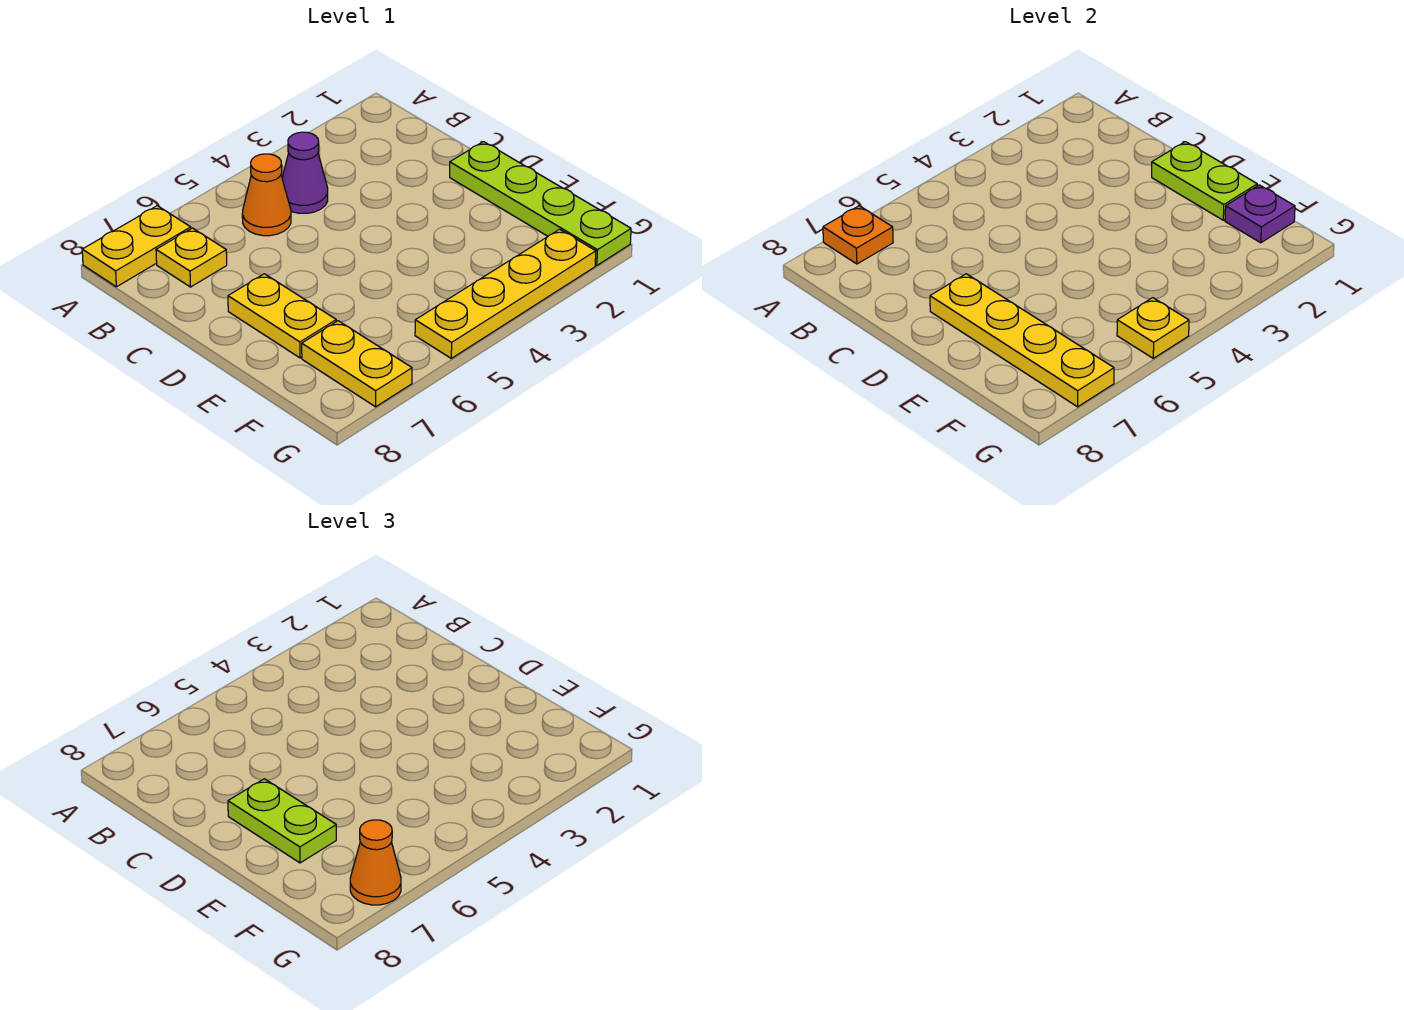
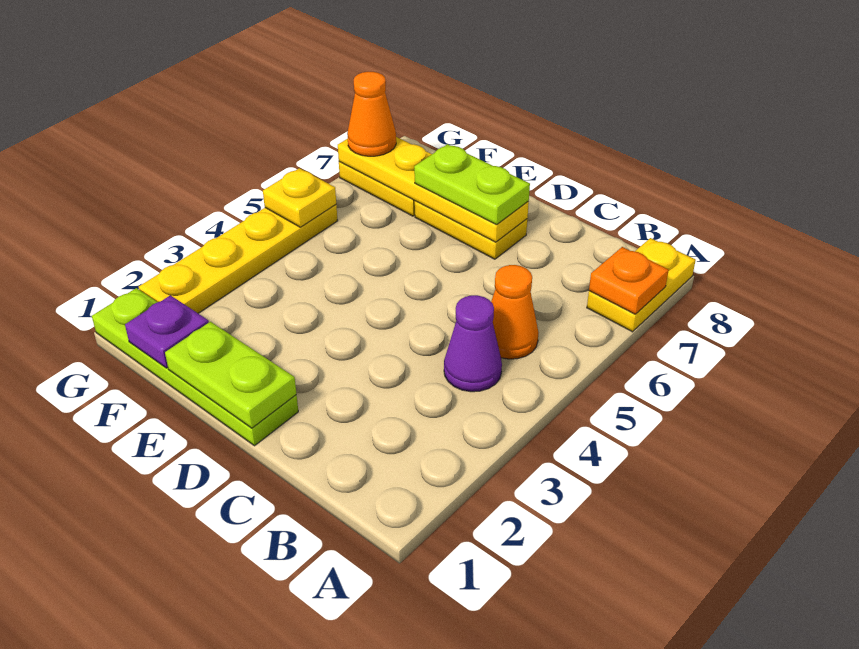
yellow plate B7 level 1 -> none

